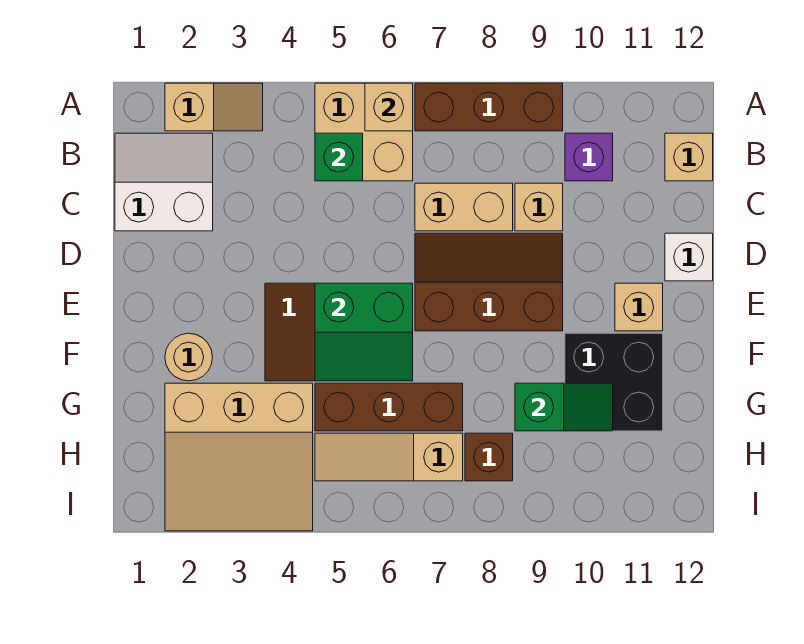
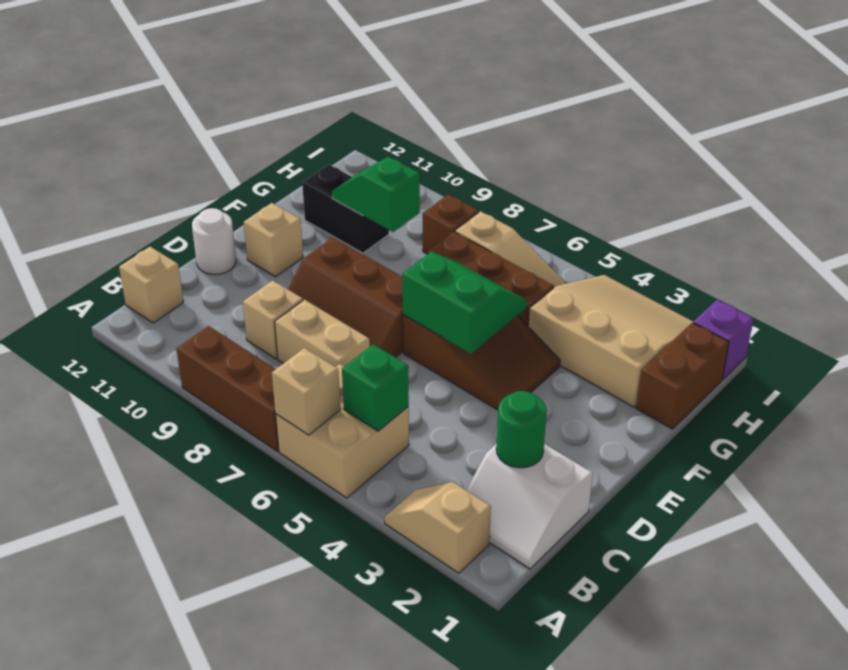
purple brick B10 level 1 -> purple brick I1 level 1
none -> green round brick C2 level 2
white brick D12 level 1 -> white round brick D12 level 1
tan round brick F2 level 1 -> none
black brick F10:G11 level 1 -> black brick G10:G11 level 1
none -> brown brick G1:H1 level 1

